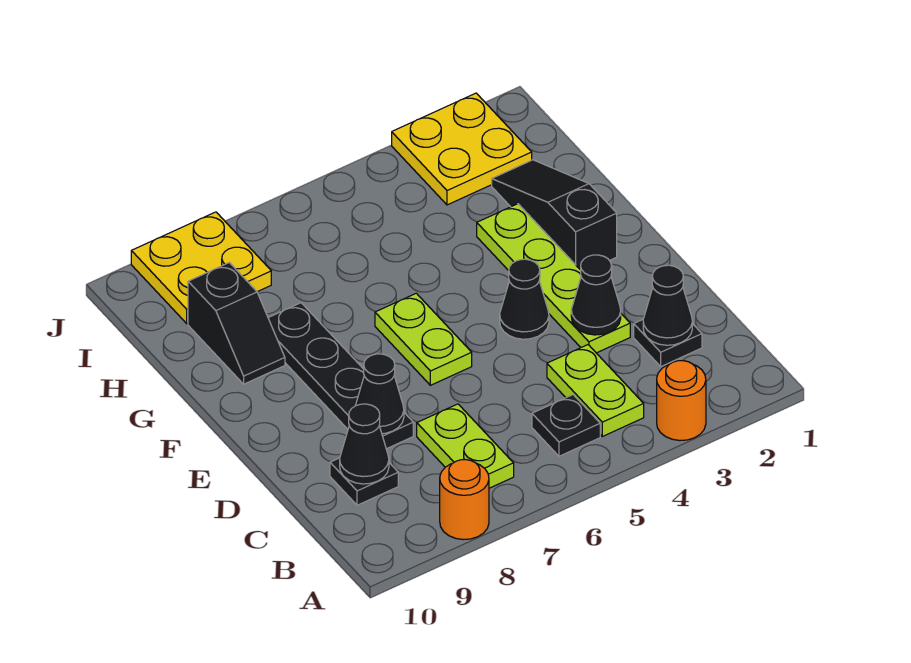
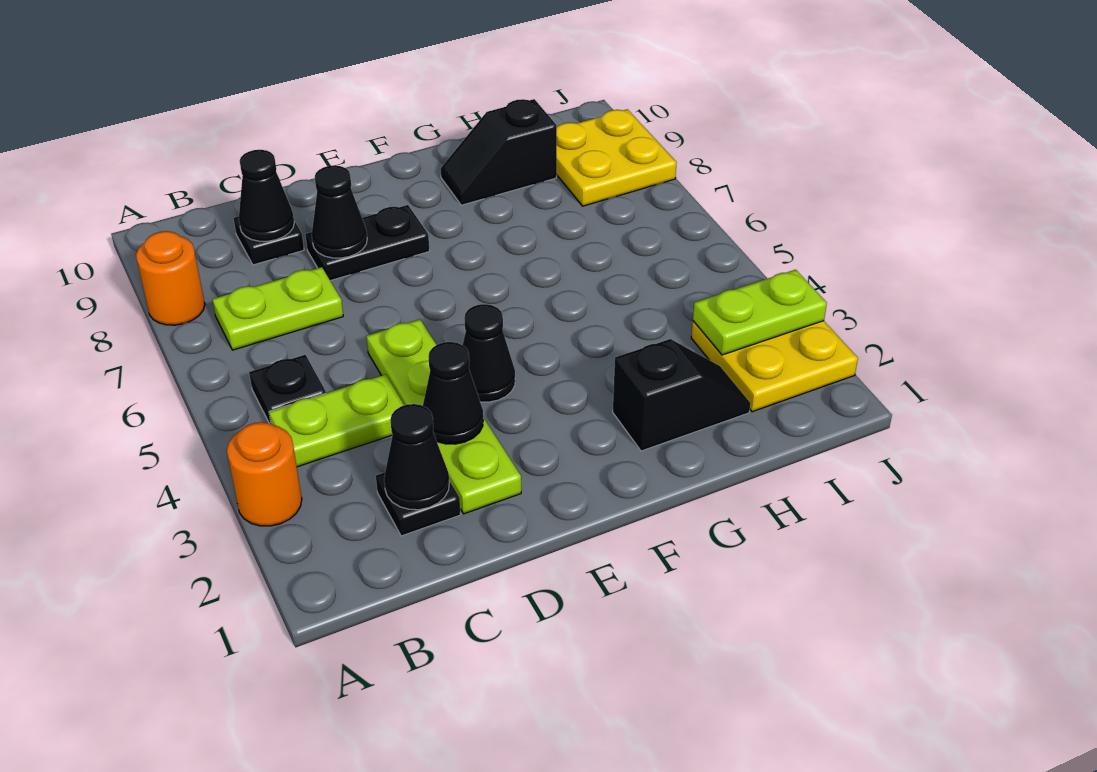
lime plate D3:G3 level 1 -> lime plate D2:D5 level 1
black plate D8:G8 level 1 -> black plate D8:E8 level 1
lime plate E6:F6 level 1 -> lime plate I3:J3 level 2
black slope F2:H2 level 1 top F -> black slope G2:H2 level 1 top G

